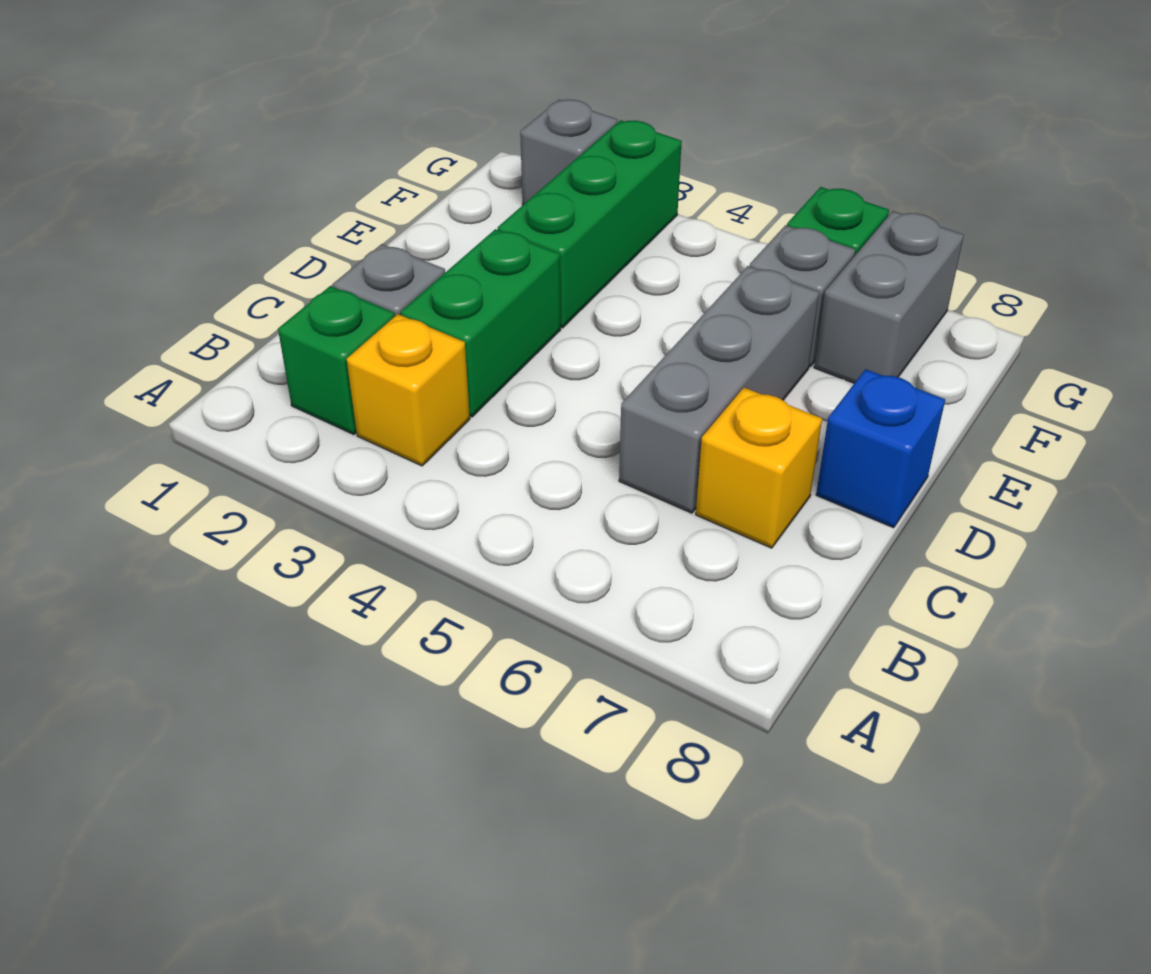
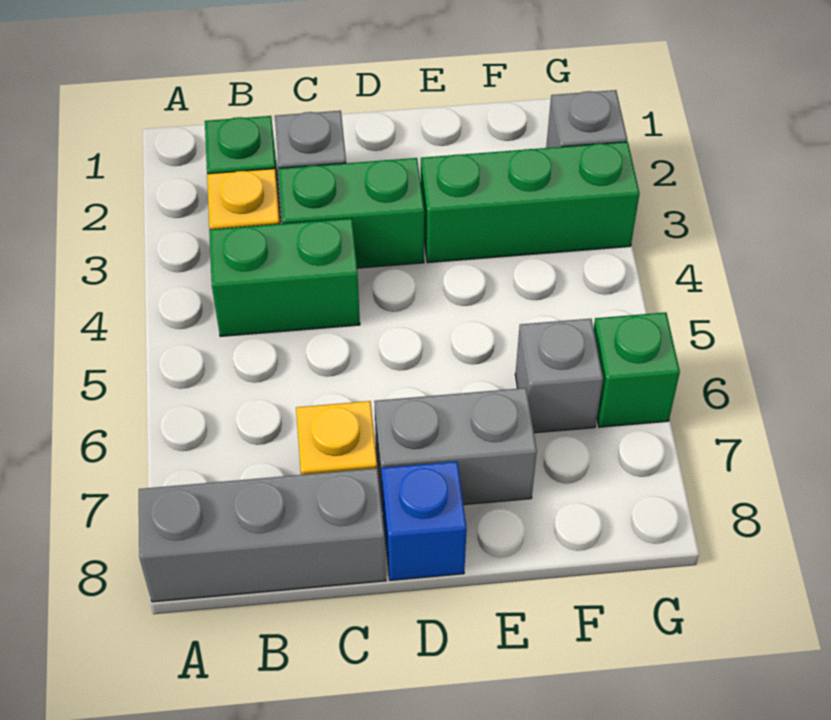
none -> green brick B4:C4 level 1
grey brick C6:E6 level 1 -> grey brick A8:C8 level 1
grey brick F7:G7 level 1 -> grey brick D7:E7 level 1

